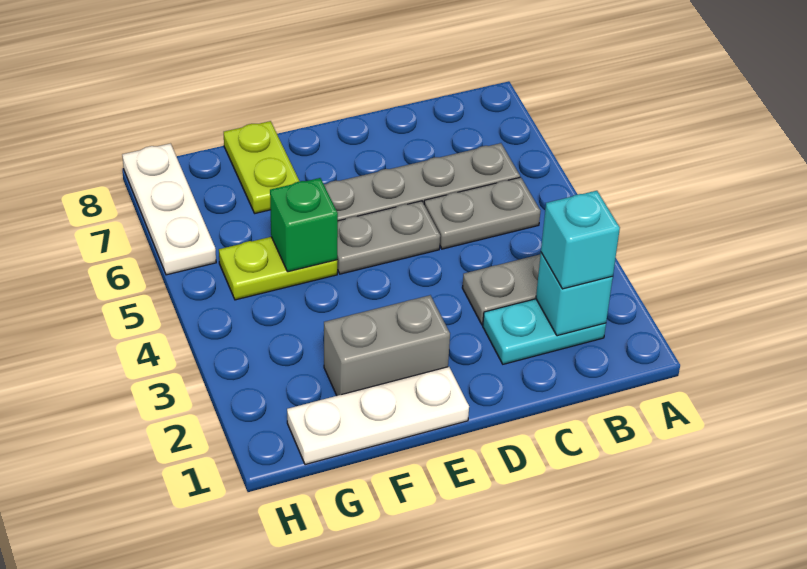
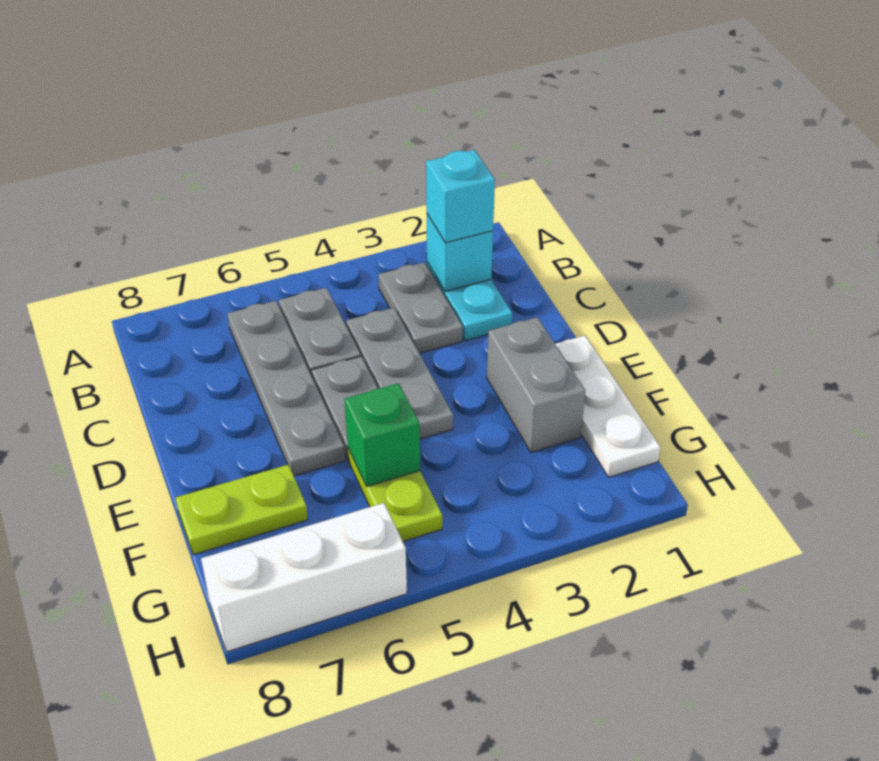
none -> grey plate C4:E4 level 1
white plate H6:H8 level 1 -> white brick H6:H8 level 1

